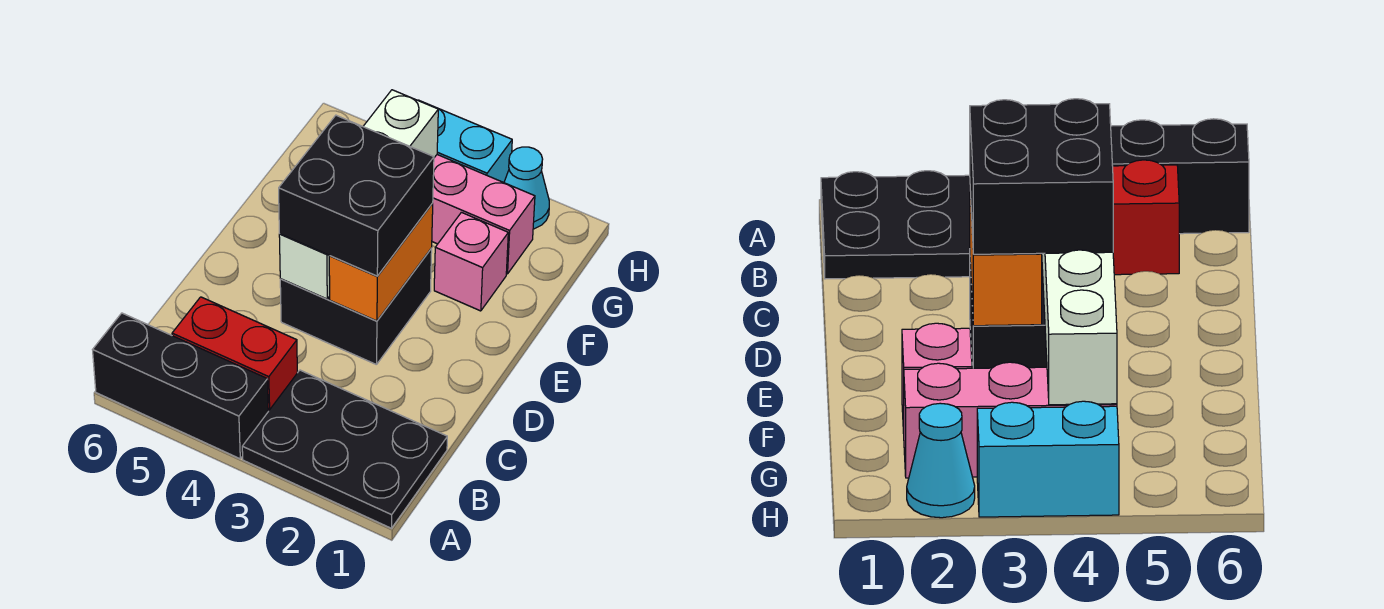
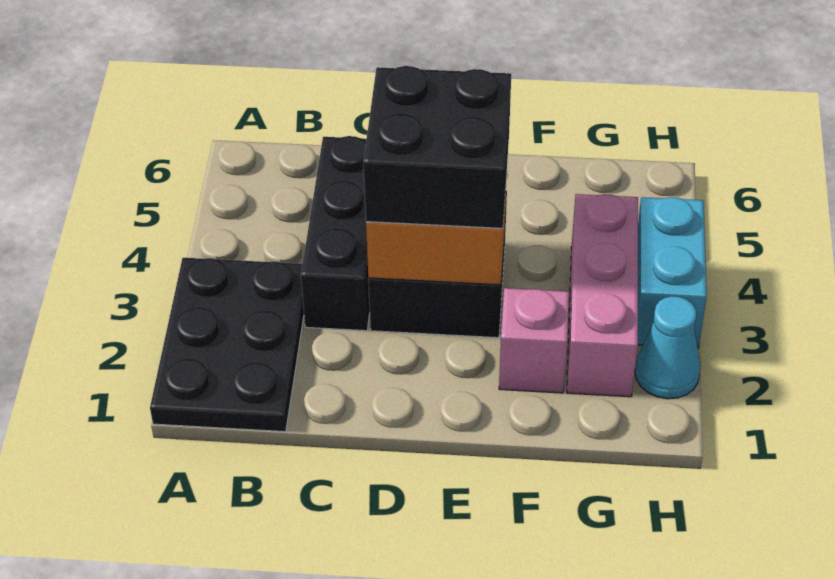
black brick A4:A6 level 1 -> black brick C3:C5 level 1
red brick B4:B5 level 1 -> none
white brick D4:G4 level 2 -> none

